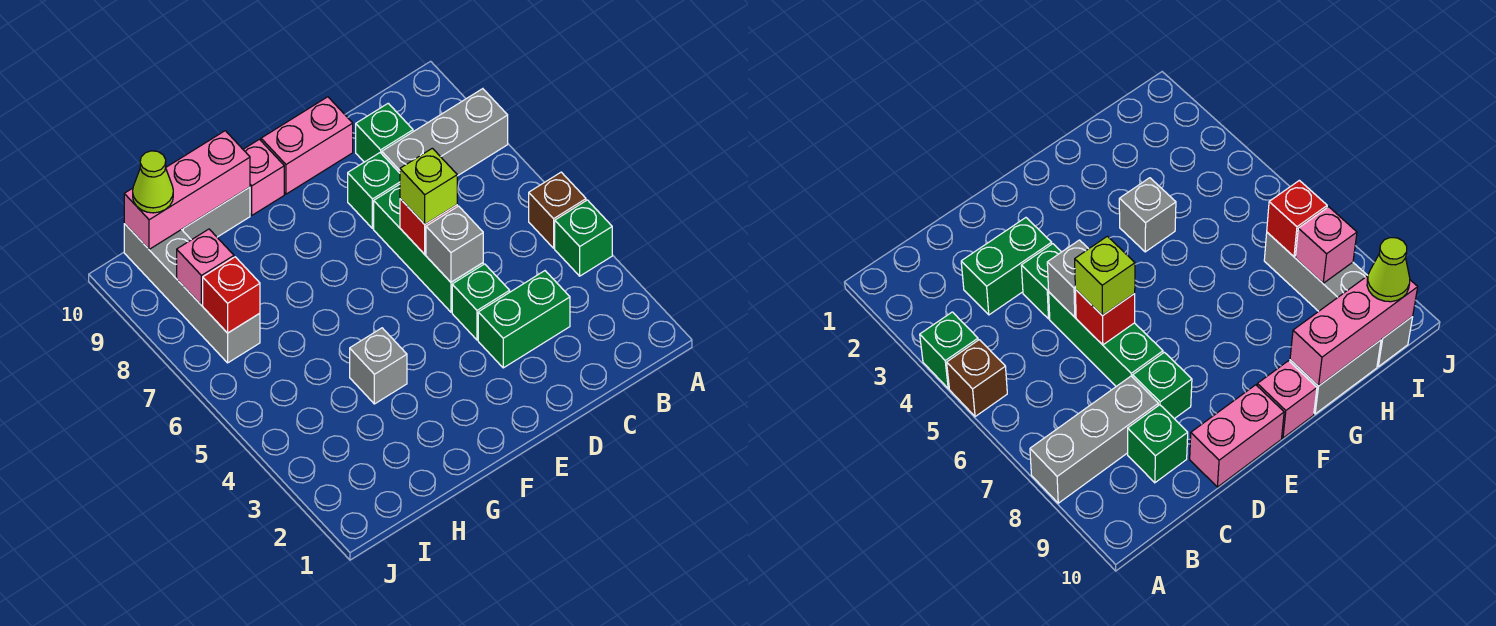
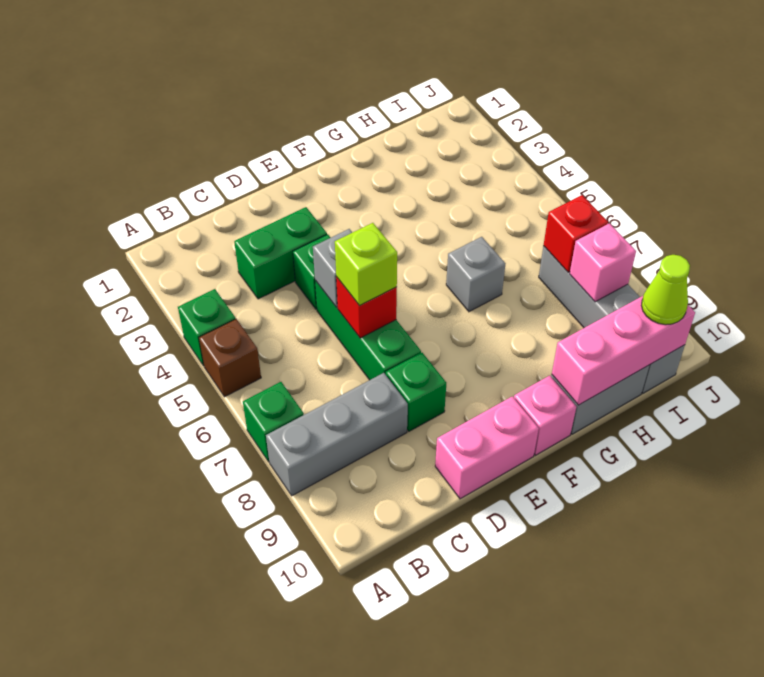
green brick C9 level 1 -> green brick A7 level 1
grey brick G4 level 1 -> grey brick G6 level 1

